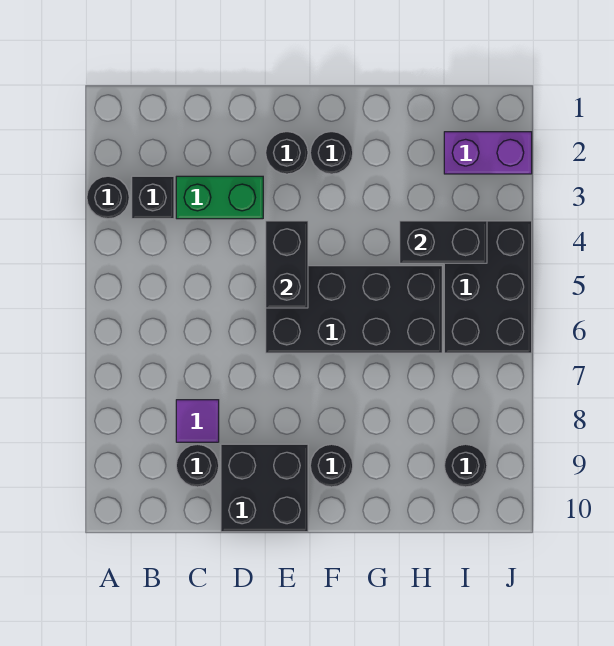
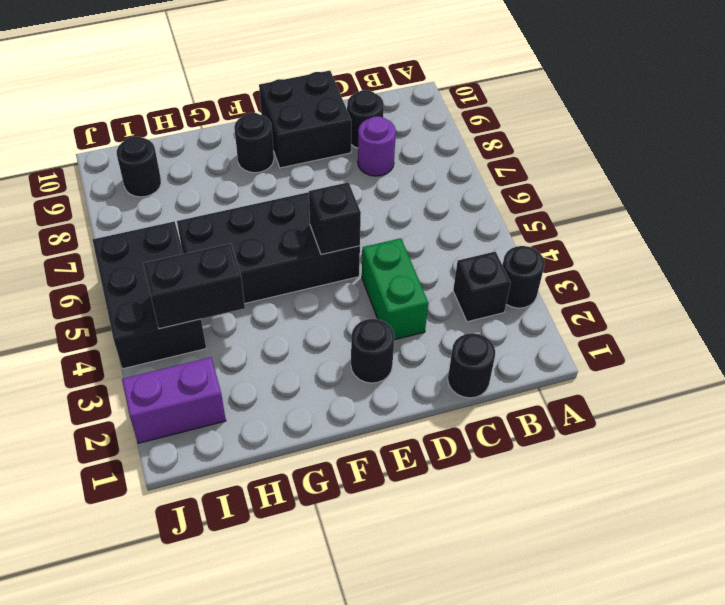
green brick C3:D3 level 1 -> green brick D3:D4 level 1
purple tile C8 level 1 -> purple round brick C8 level 1
black brick E4:E5 level 2 -> black brick E5 level 2
black round brick F2 level 1 -> black round brick C1 level 1

